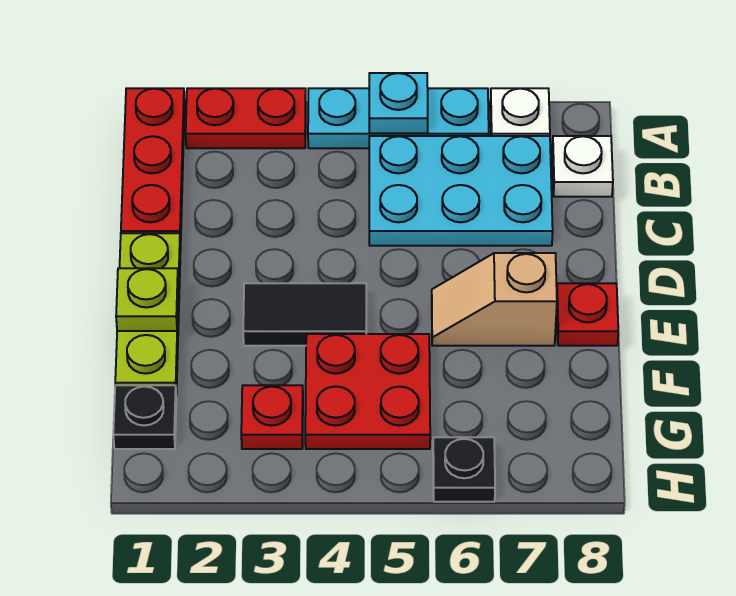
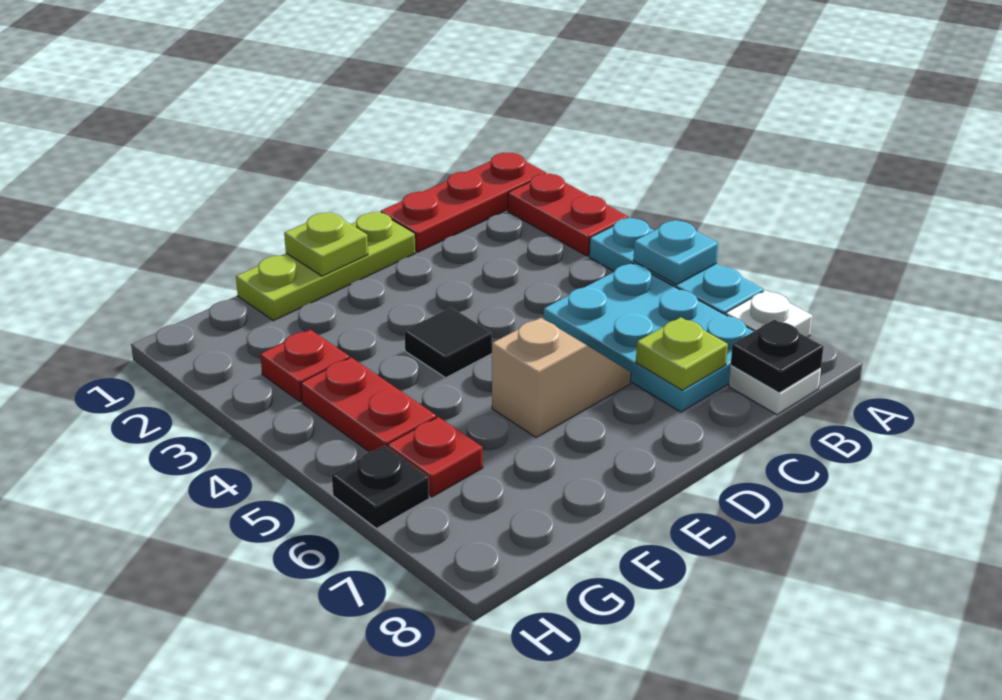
none -> lime plate C7 level 2
black tile E3:E4 level 1 -> black tile E4 level 1
tan slope E6:E7 level 1 top 7 -> tan slope D6:E6 level 1 top E
red plate E8 level 1 -> red plate G6 level 1
red plate F4:G5 level 1 -> red plate G4:G5 level 1
black plate G1 level 1 -> black plate B8 level 2

